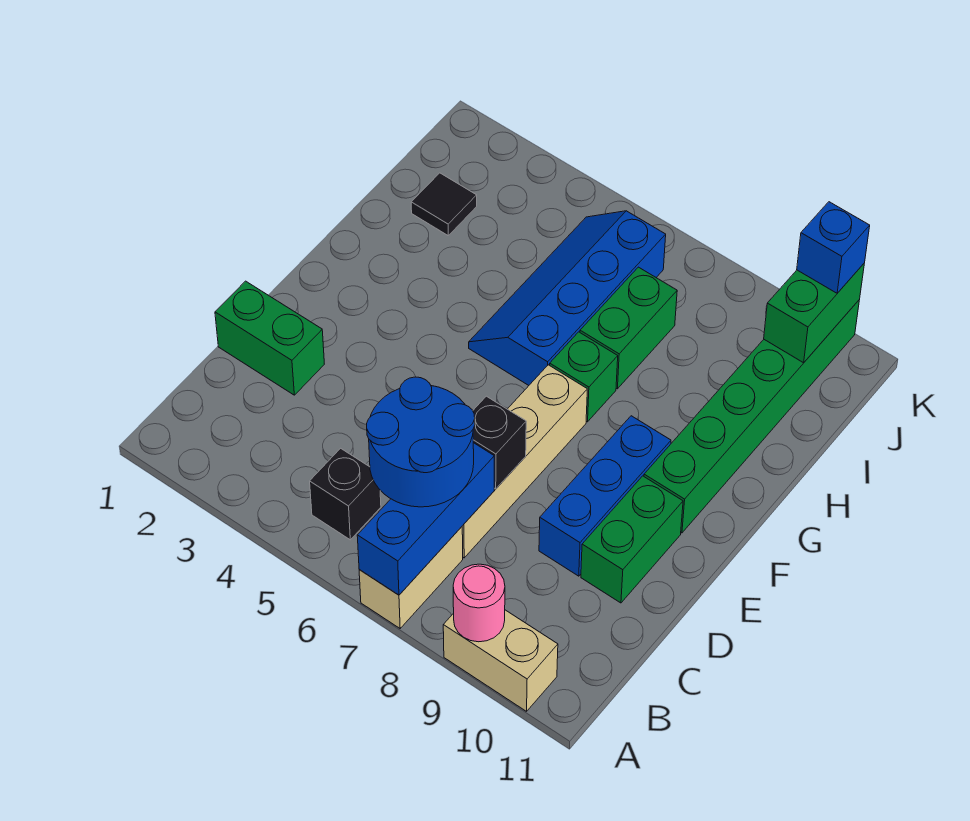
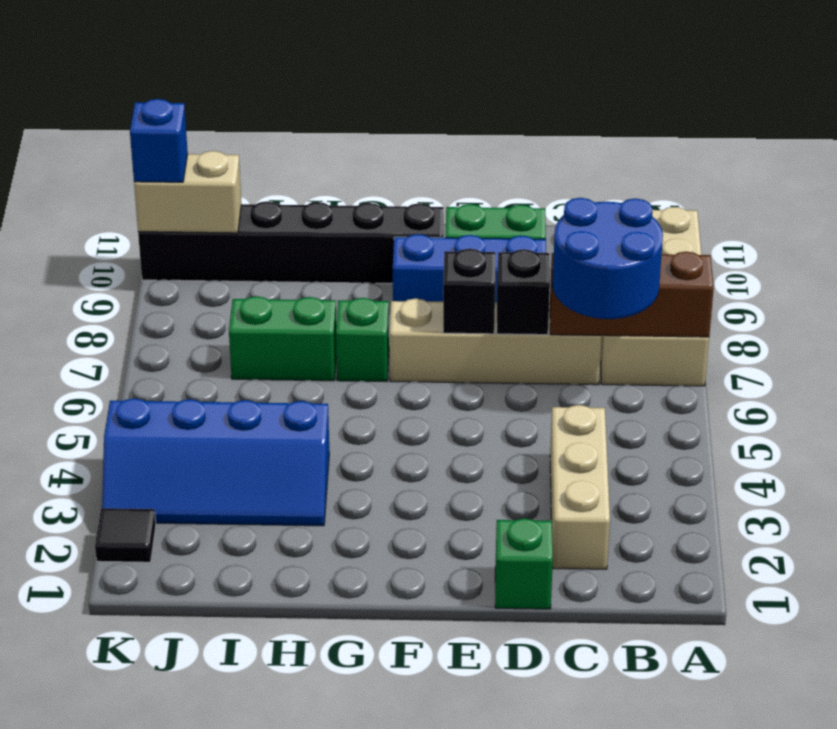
blue brick A7:C7 level 2 -> brown brick A7:C7 level 2
pink round brick A9 level 2 -> none
black brick B5 level 1 -> black brick E7 level 2
none -> tan brick C2:C4 level 1
green brick D1:D2 level 1 -> green brick D1 level 1
green brick F10:K10 level 1 -> black brick F10:K10 level 1
blue slope G5:J6 level 1 top 6 -> blue slope H3:K4 level 1 top 4
black tile I2 level 1 -> black tile K2 level 1
green brick J10:K10 level 2 -> tan brick J10:K10 level 2

